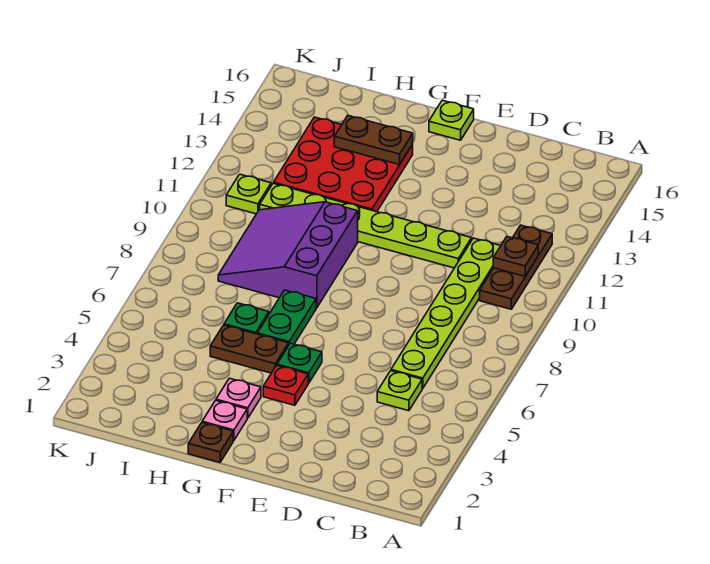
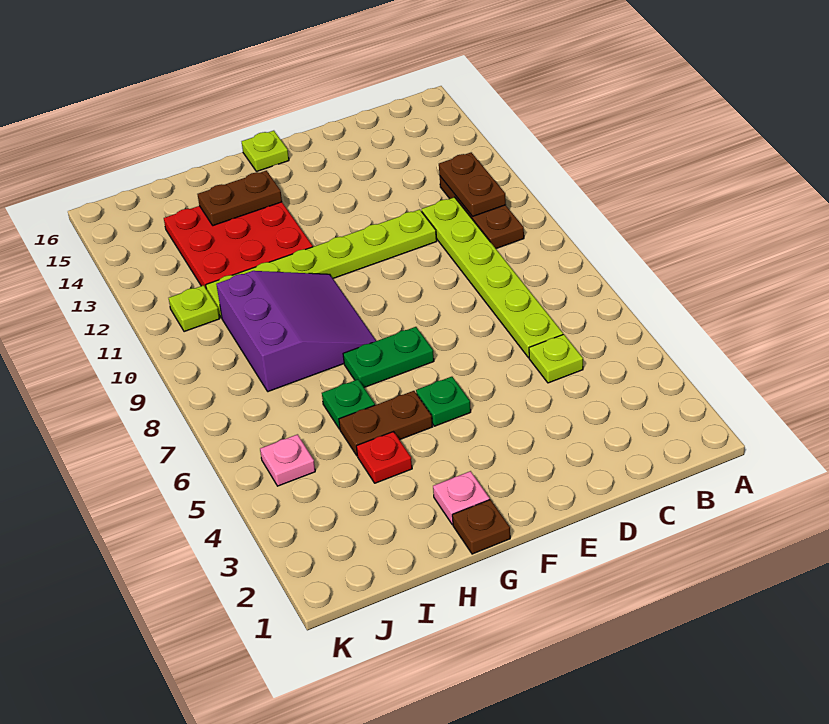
brown plate B11 level 2 -> brown plate B11:B12 level 2
red plate F4 level 1 -> red plate H4 level 1
pink plate G3 level 1 -> pink plate J5 level 1
green plate G6:G7 level 1 -> green plate F7:G7 level 1
purple slope G8:I10 level 1 top G -> purple slope G8:I10 level 1 top I

